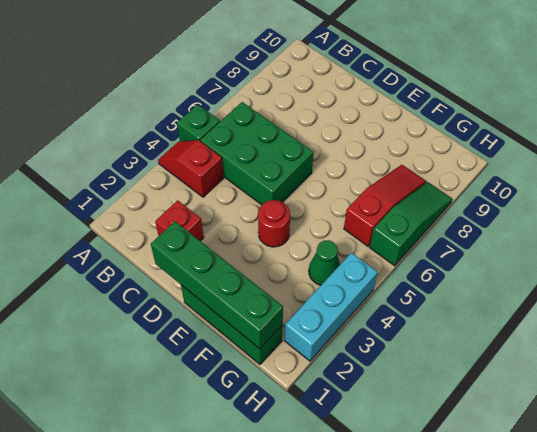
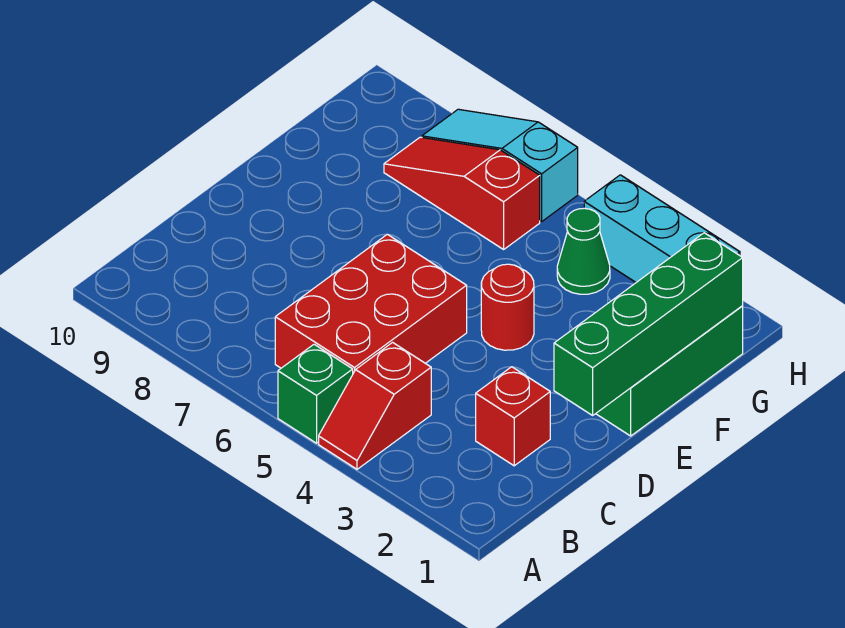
green brick B5:D6 level 1 -> red brick B5:D6 level 1
green slope H6:H8 level 1 top 6 -> cyan slope H6:H8 level 1 top 6

